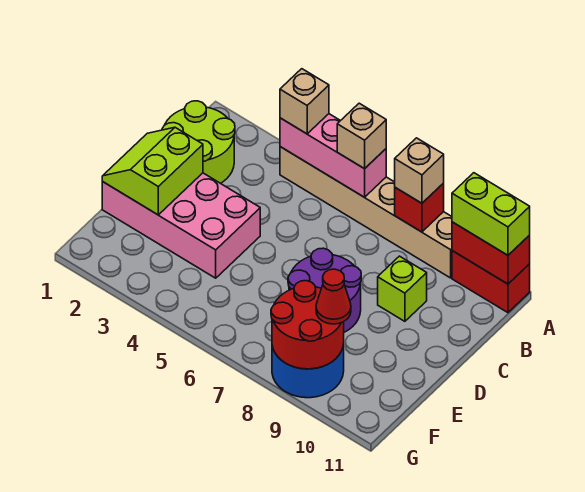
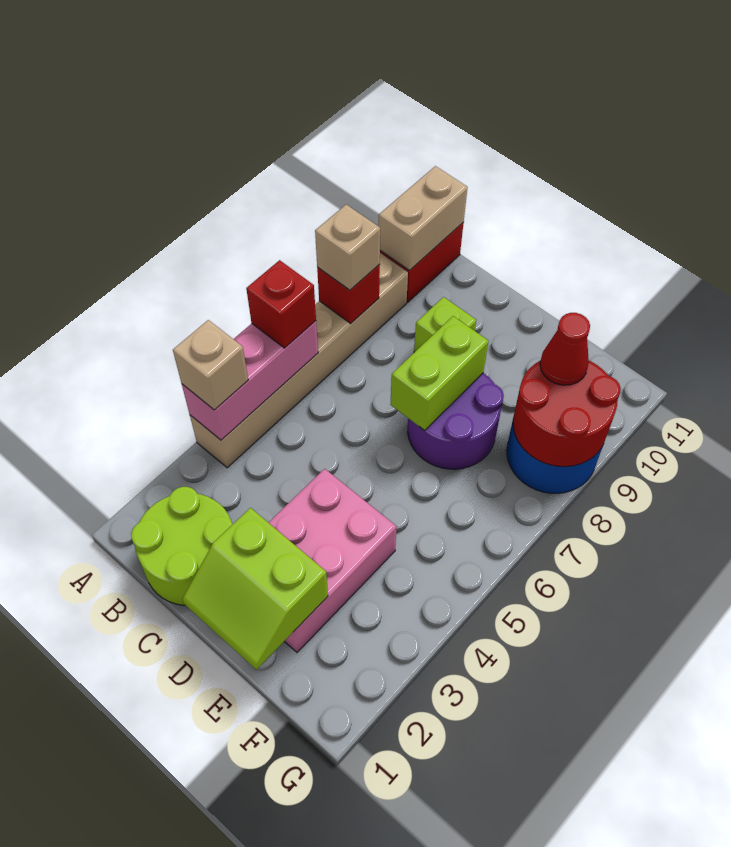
tan brick A6 level 3 -> red brick A6 level 3
red brick A10:A11 level 2 -> tan brick A10:A11 level 2
lime brick A10:A11 level 3 -> lime brick D7:D8 level 2
pink brick D1:E4 level 1 -> pink brick D2:E4 level 1

